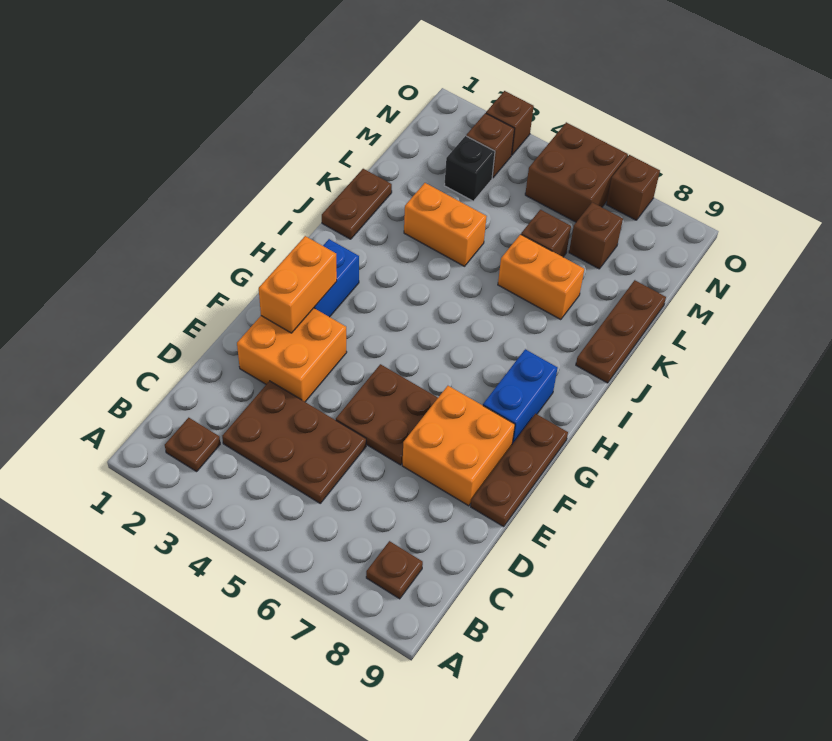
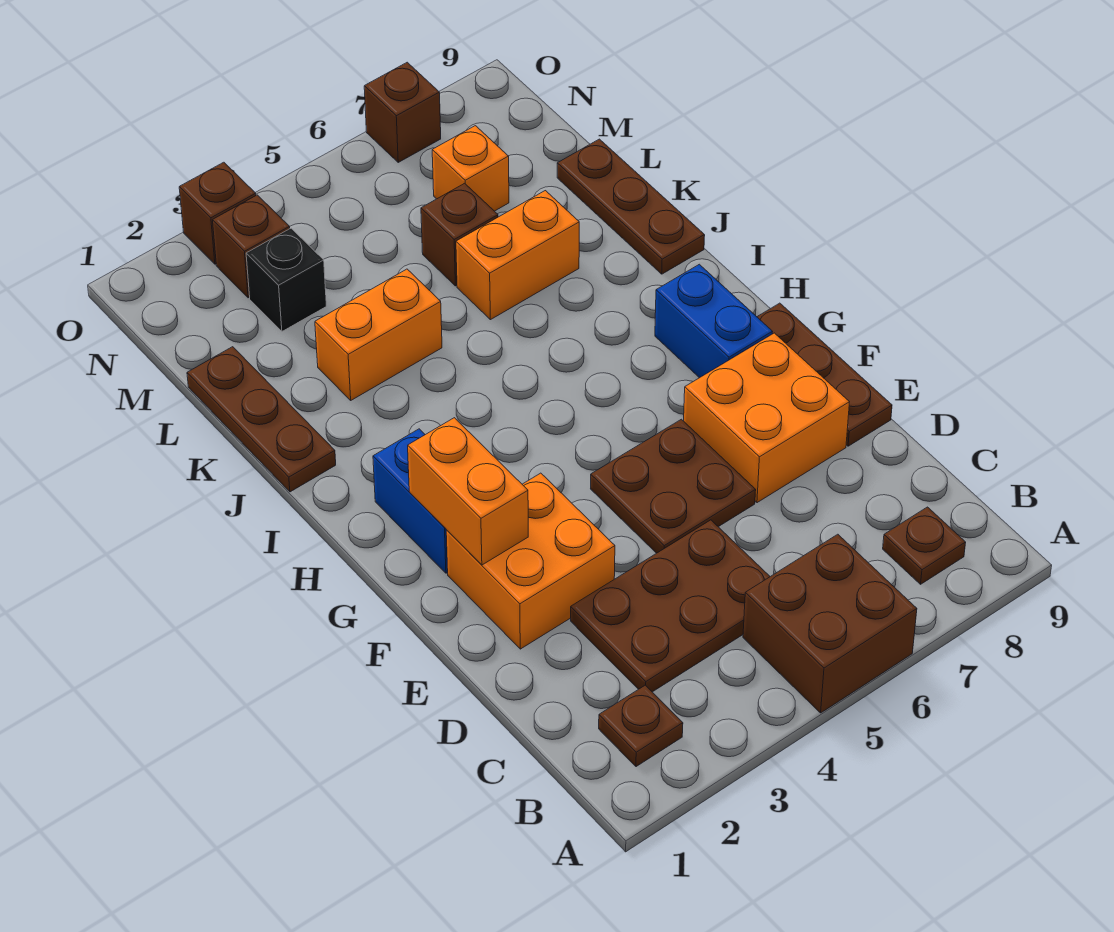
brown plate J1:K1 level 1 -> brown plate J1:L1 level 1
brown brick M7 level 1 -> orange brick M7 level 1
brown brick N5:O6 level 1 -> brown brick A5:B6 level 1

